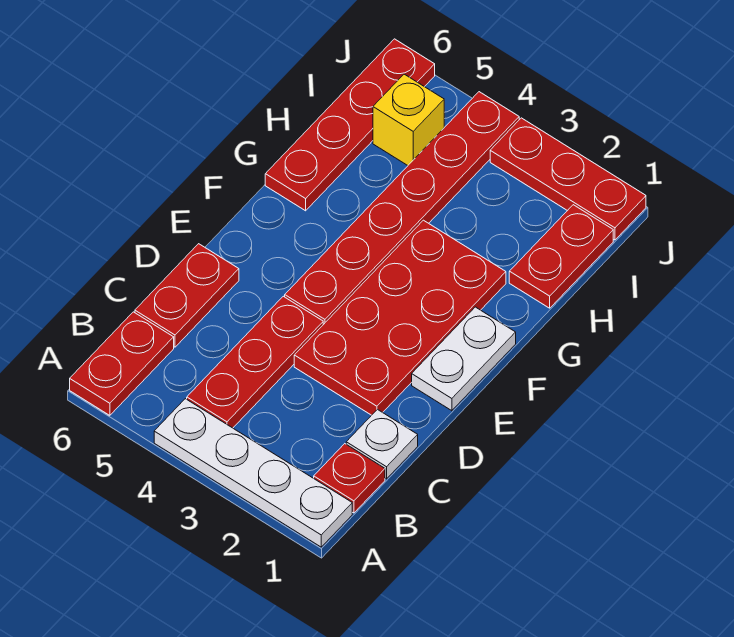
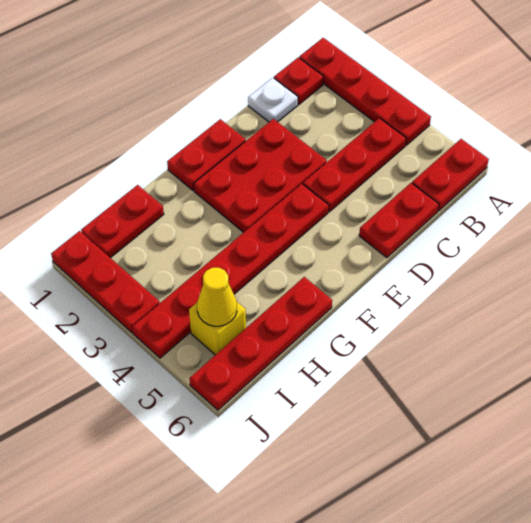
white plate A1:A4 level 1 -> red plate A1:A4 level 1
red plate D2:G3 level 1 -> red plate D2:F3 level 1
white plate E1:F1 level 1 -> red plate E1:F1 level 1
none -> yellow cone I5 level 2

